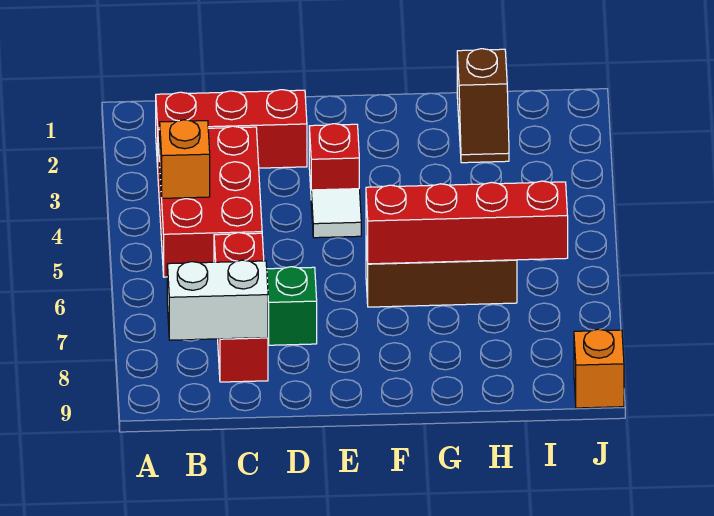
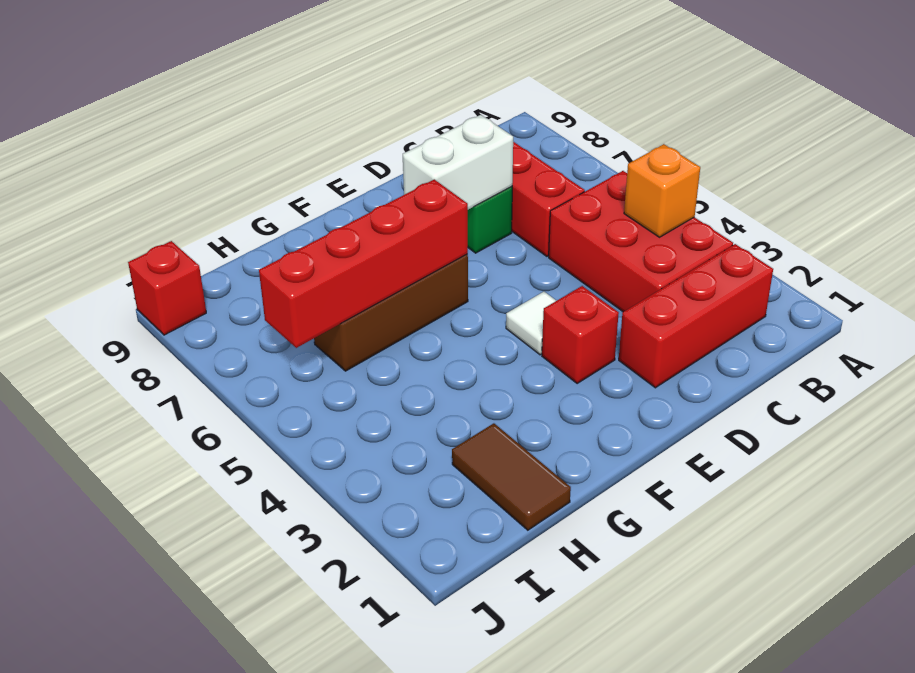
white brick B8:C8 level 2 -> white brick D7:E7 level 2
brown slope H1:H2 level 1 top 1 -> brown tile H1:H2 level 1
orange brick J9 level 1 -> red brick J9 level 1

